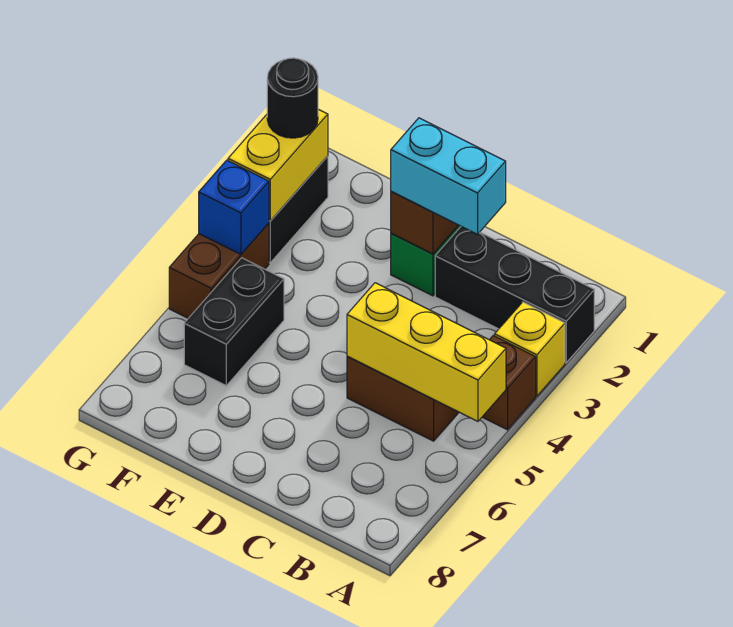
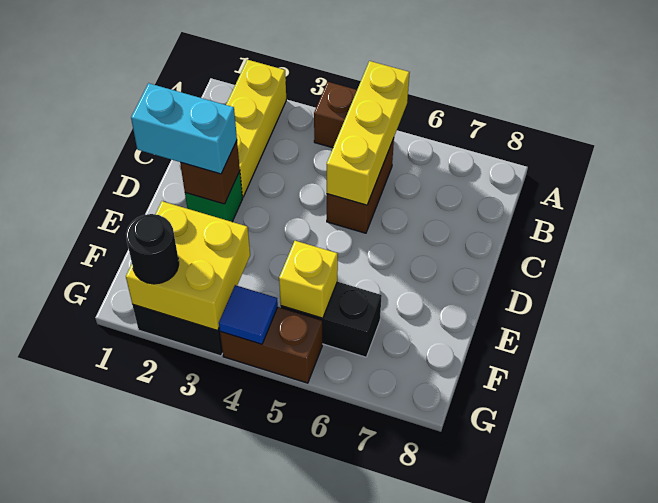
black brick A2:C2 level 1 -> yellow brick A2:C2 level 1
yellow brick A3 level 1 -> yellow brick F5 level 2
cyan brick C2:D2 level 3 -> cyan brick D1:D2 level 3
yellow brick G2:G3 level 2 -> yellow brick F2:G3 level 2
blue brick G4 level 2 -> blue tile G4 level 2

